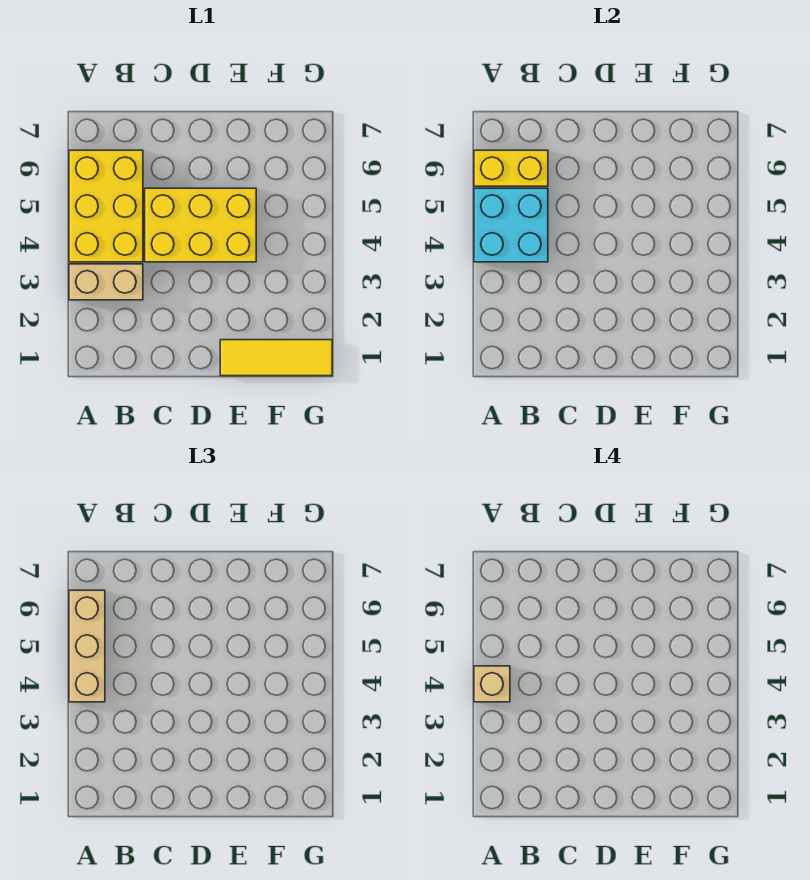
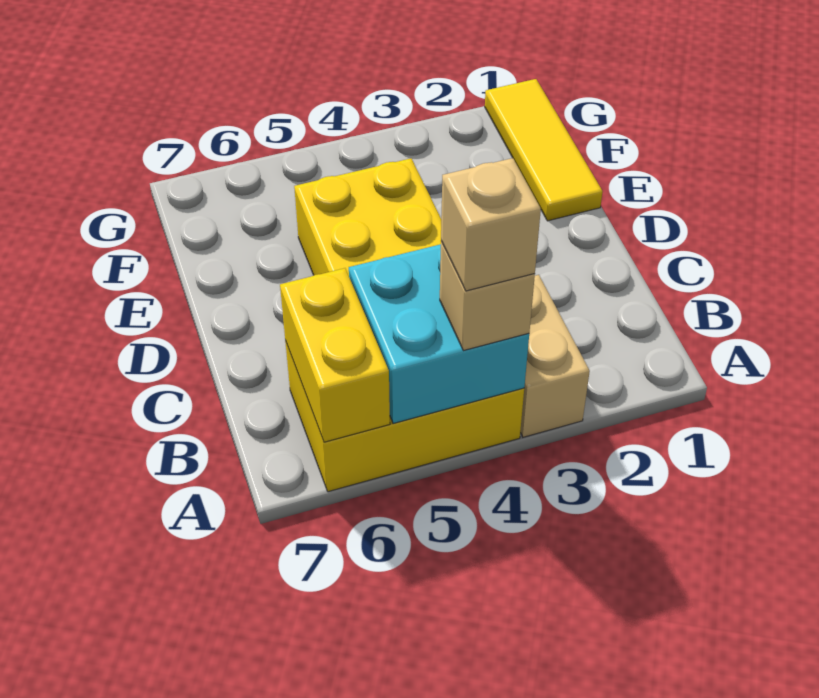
tan brick A4:A6 level 3 -> tan brick A4 level 3

